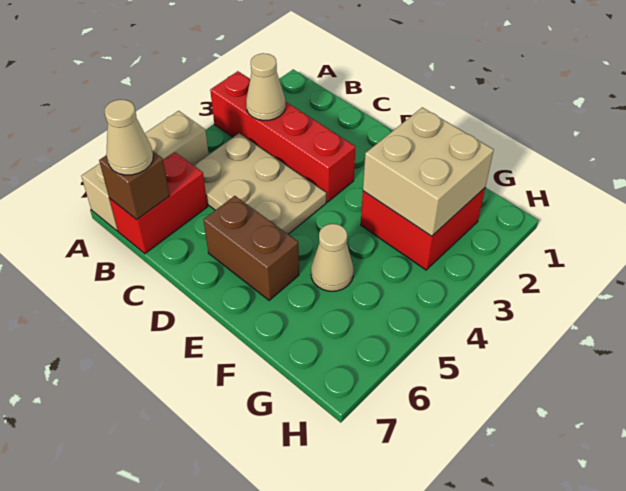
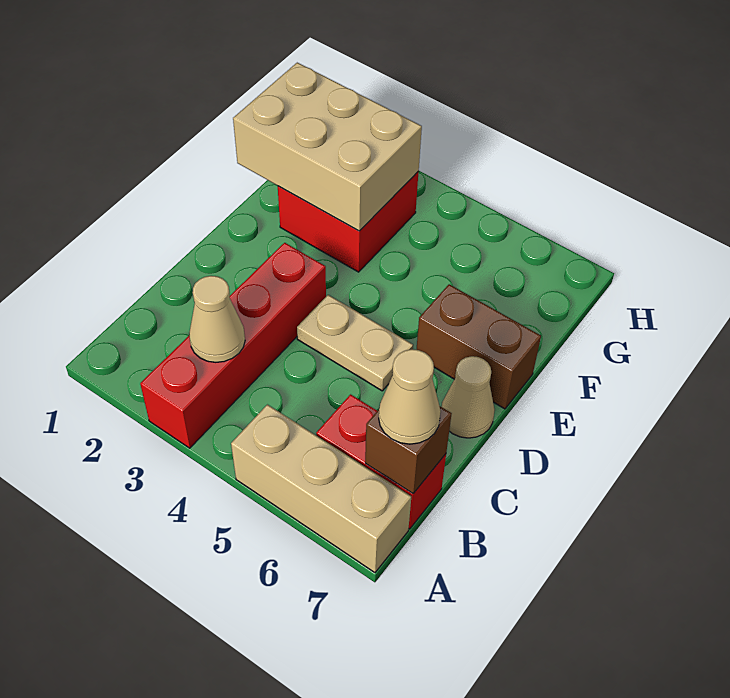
tan plate B4:D5 level 1 -> tan plate D4:D5 level 1
brown brick D6:E6 level 1 -> brown brick E6:E7 level 1
tan brick F2:G3 level 2 -> tan brick F1:G3 level 2
tan cone F5 level 1 -> tan cone D7 level 1

